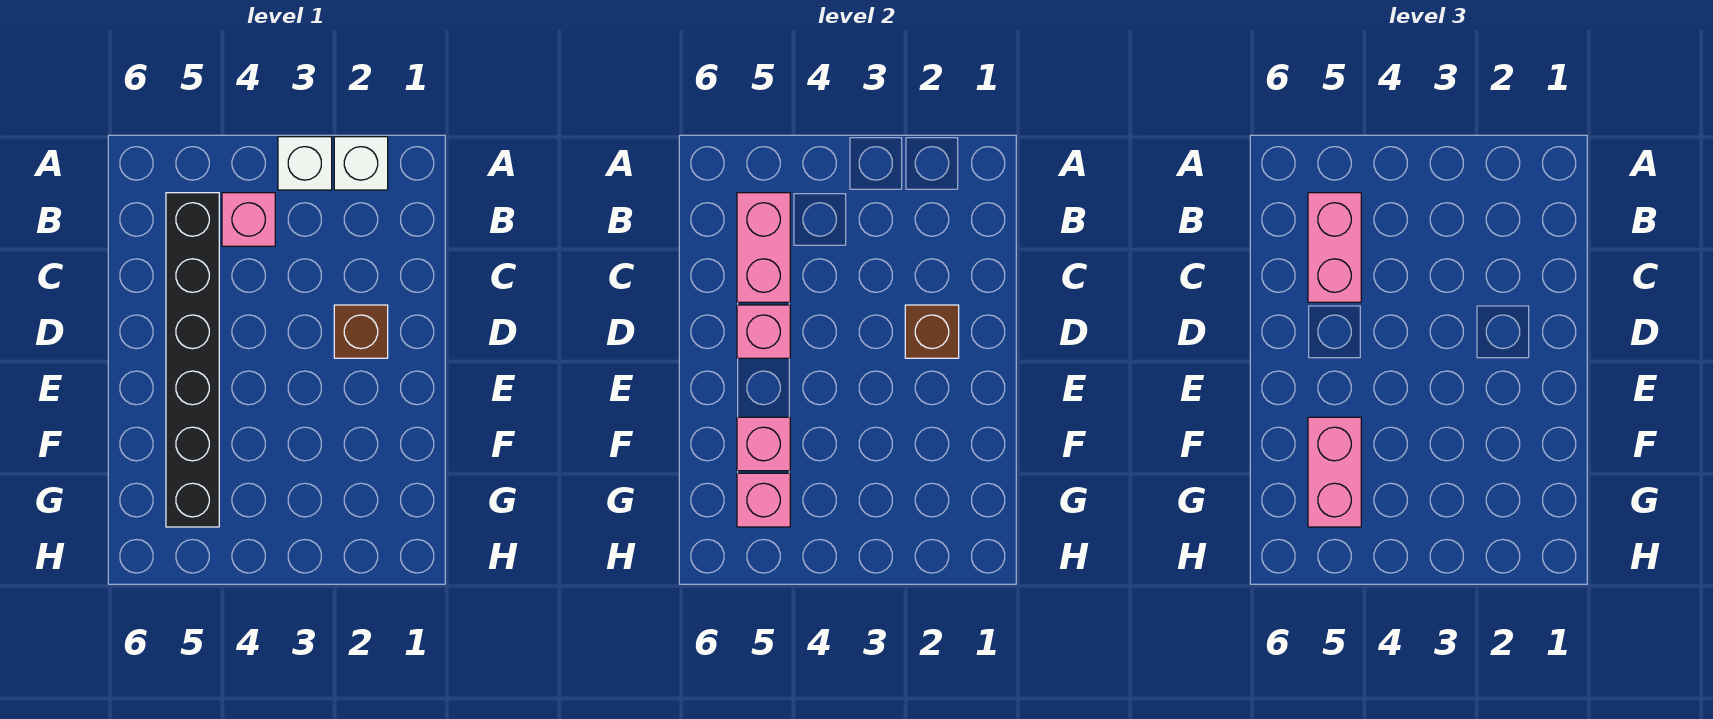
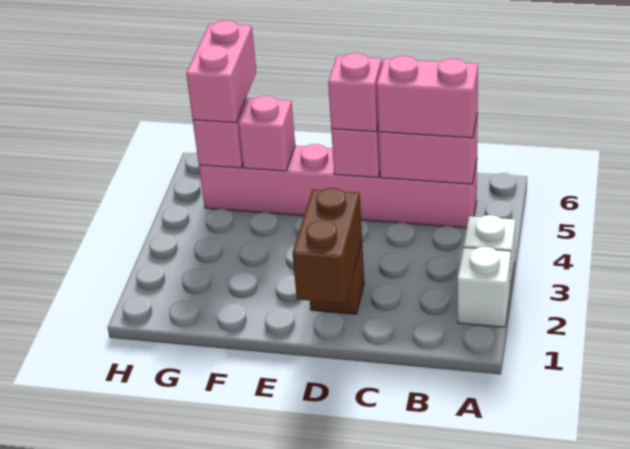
pink brick B4 level 1 -> pink brick D5 level 3
black brick B5:G5 level 1 -> pink brick B5:G5 level 1
brown brick D2 level 2 -> brown brick D1:D2 level 2
pink brick F5:G5 level 3 -> pink brick G5:G6 level 3

